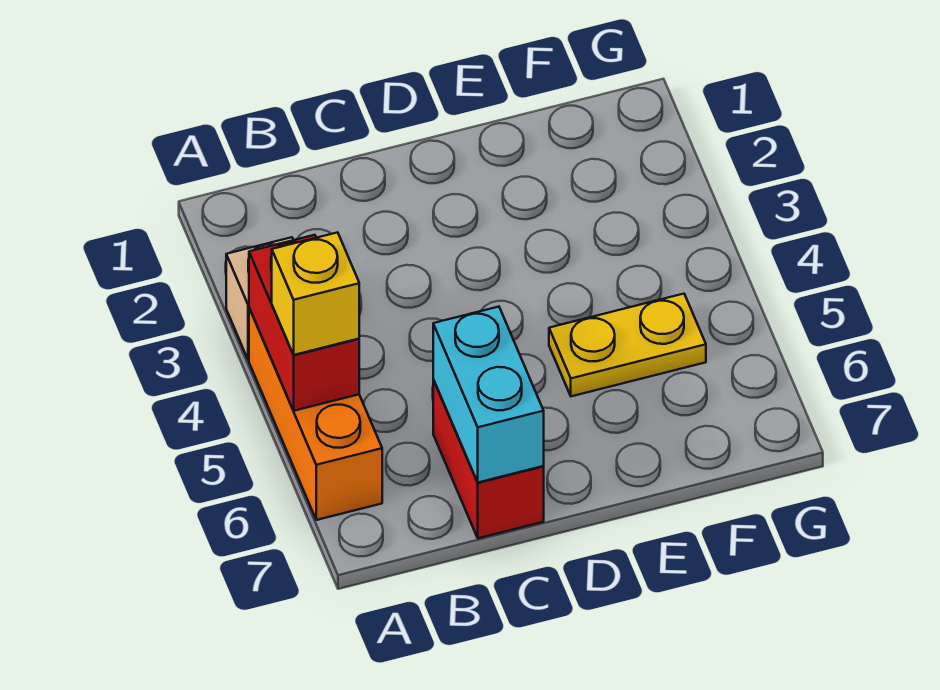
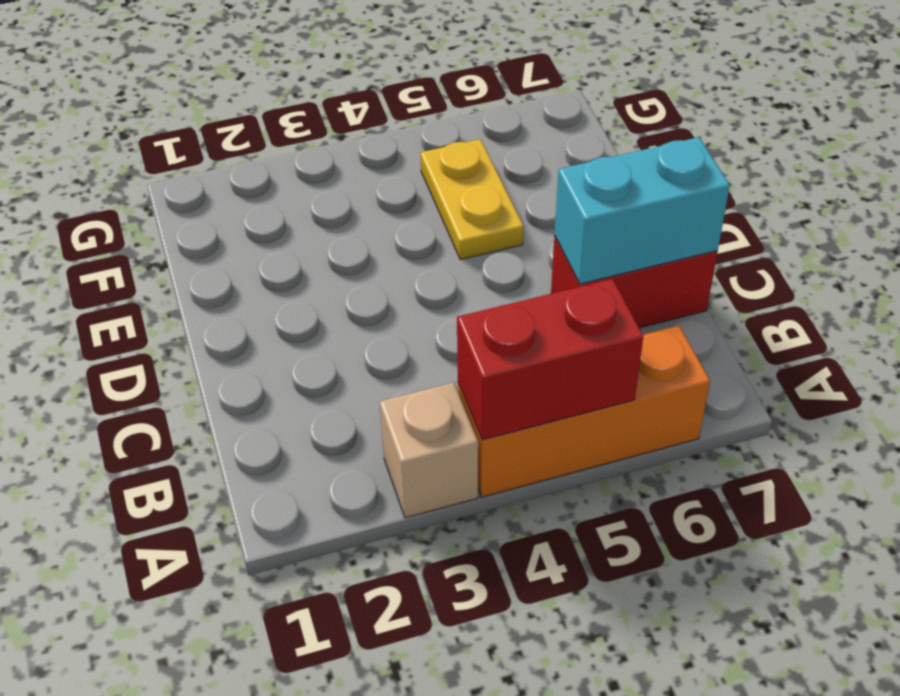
yellow brick A5 level 3 -> none

